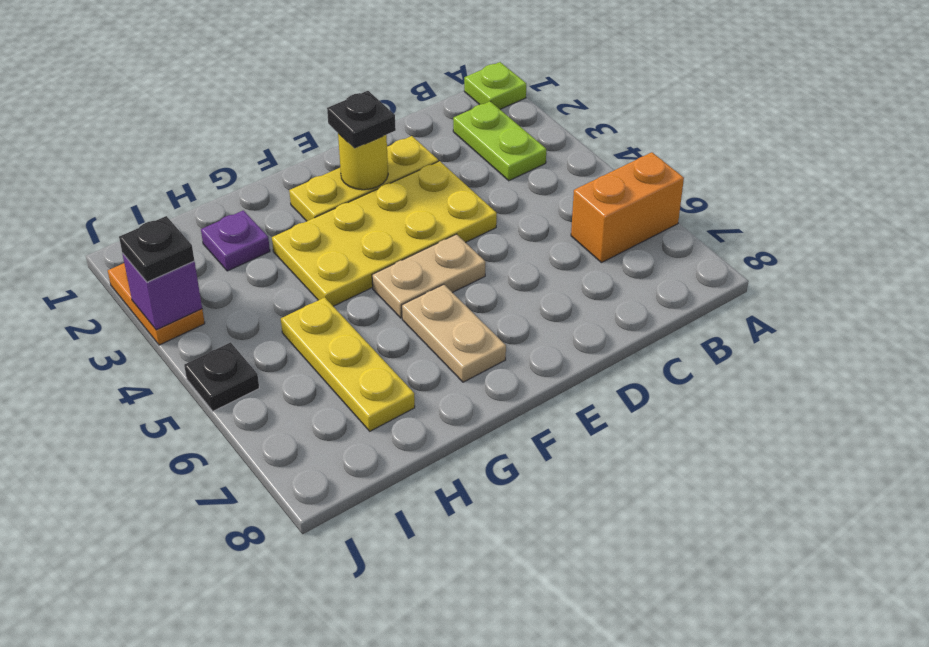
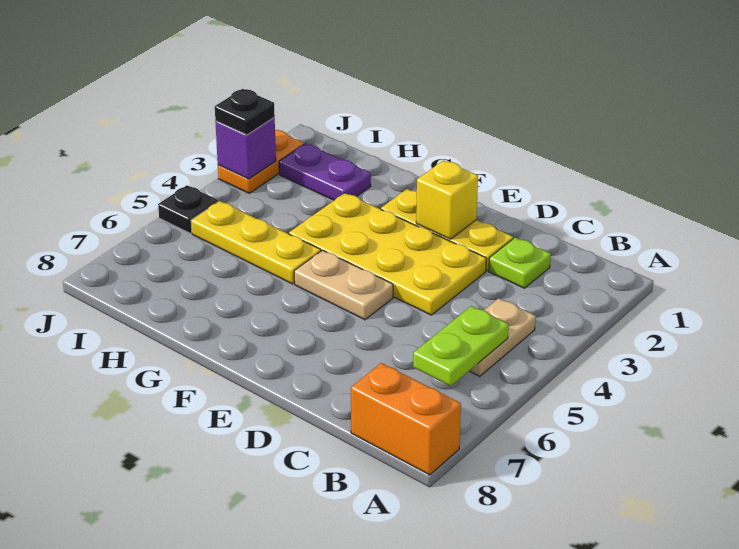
lime plate A1 level 1 -> lime plate C2 level 1
orange brick A6:B6 level 1 -> orange brick A8:B8 level 1
lime plate B2:B3 level 1 -> lime plate B5:B6 level 2
yellow round brick E2 level 2 -> yellow brick E2 level 2
black plate E2 level 3 -> none
tan plate F6:F7 level 1 -> tan plate B4:B5 level 1
purple plate H2 level 1 -> purple plate H2:I2 level 1
yellow plate H5:H7 level 1 -> yellow plate G5:I5 level 1

